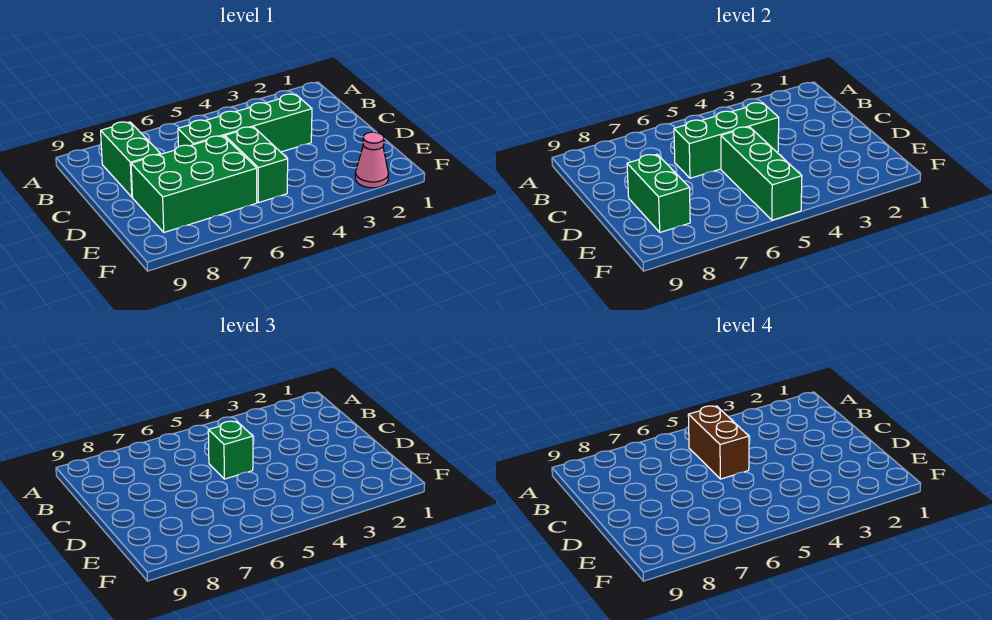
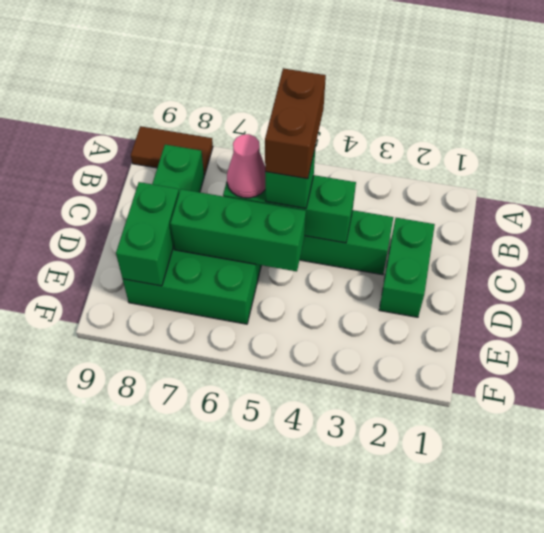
none -> brown tile A8:A9 level 1
green brick D5:E5 level 1 -> green brick C2:D2 level 1
green brick D5:F5 level 2 -> green brick D5:D7 level 2
pink cone F2 level 1 -> pink cone C6 level 3

